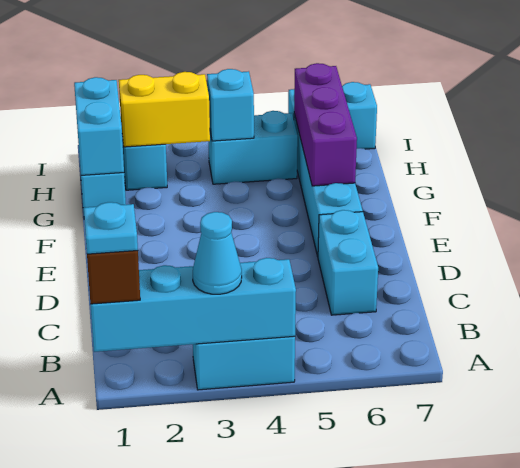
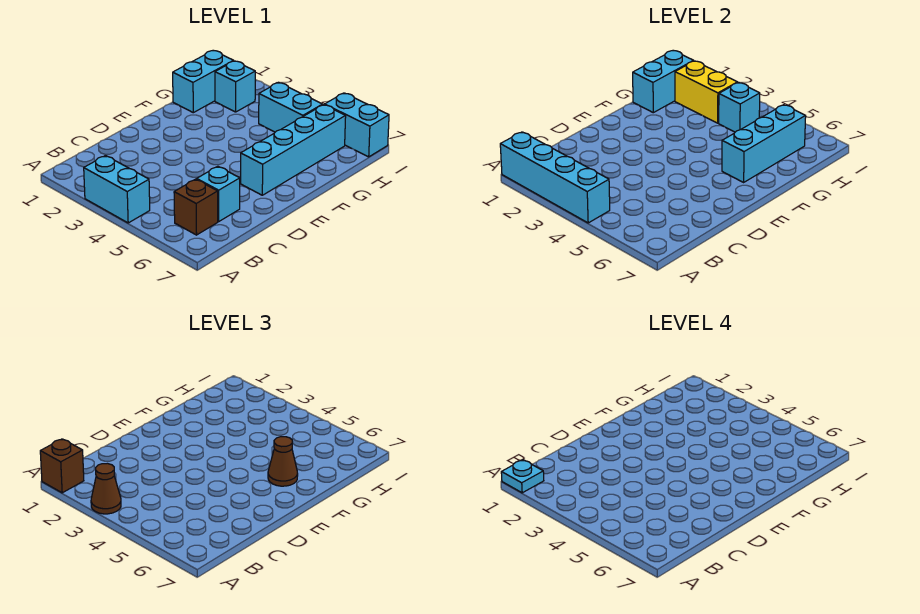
cyan cone A3 level 3 -> brown cone A3 level 3
none -> brown brick B6 level 1
cyan brick C6:D6 level 1 -> cyan brick C6 level 1
purple brick F6:H6 level 2 -> cyan brick F6:H6 level 2
none -> brown cone F6 level 3

